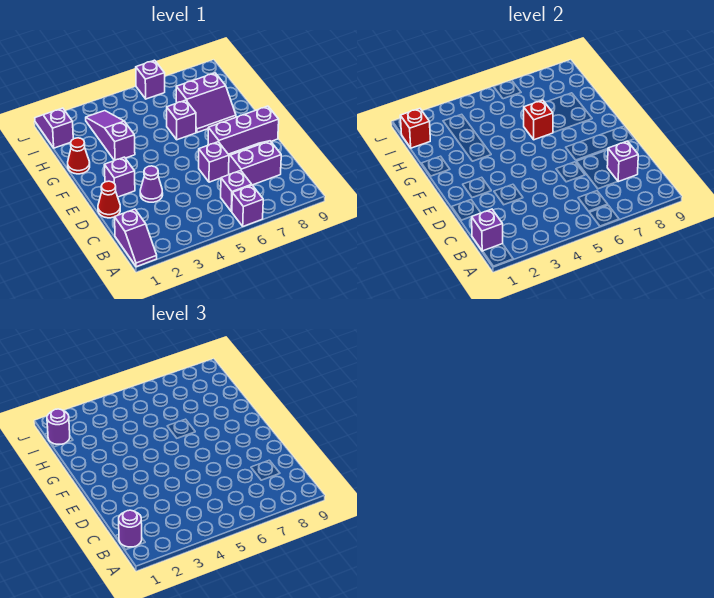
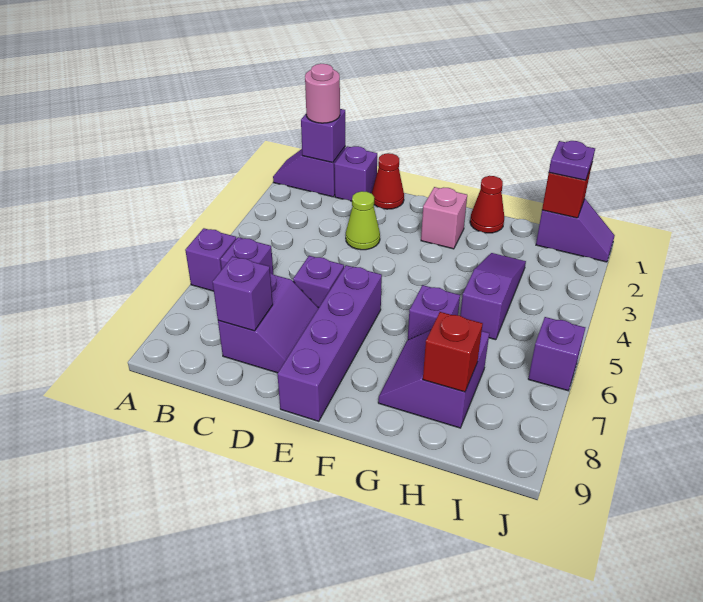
purple round brick B1 level 3 -> pink round brick B1 level 3
purple cone D3 level 1 -> lime cone D3 level 1
purple brick E2 level 1 -> purple brick C1 level 1
purple brick E7:E9 level 1 -> purple brick E6:E9 level 1
none -> pink brick F2 level 1
purple slope G3:I3 level 1 top G -> purple slope H3:H5 level 1 top 5
red brick G6 level 2 -> red brick H8 level 2
purple round brick I1 level 3 -> purple plate I1 level 3

